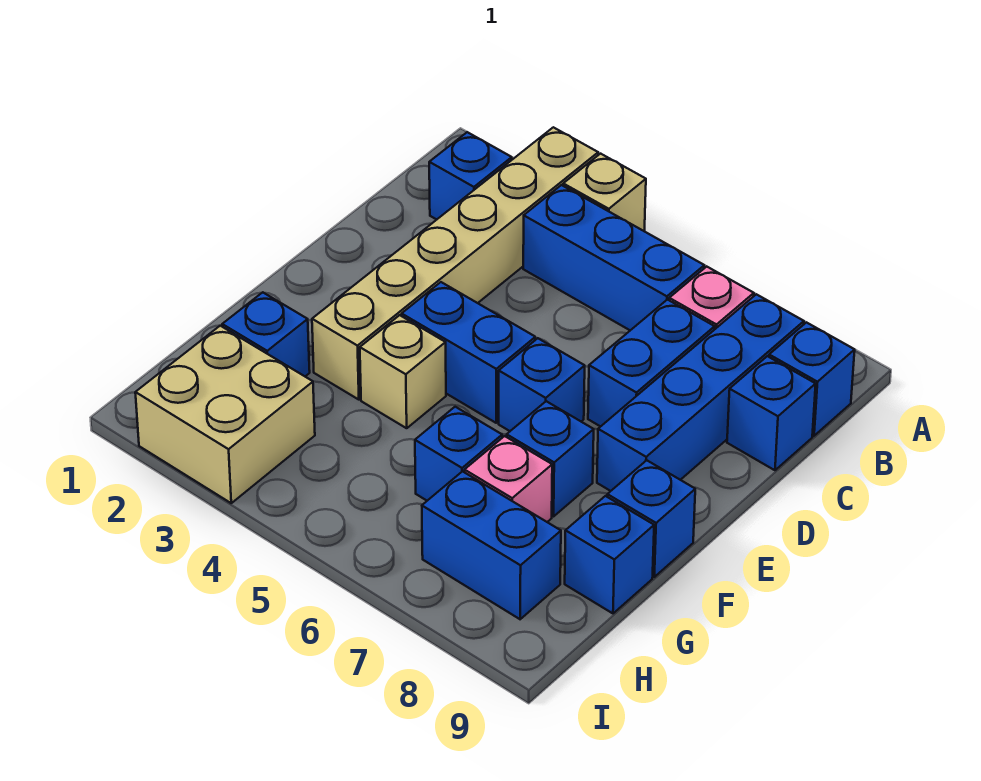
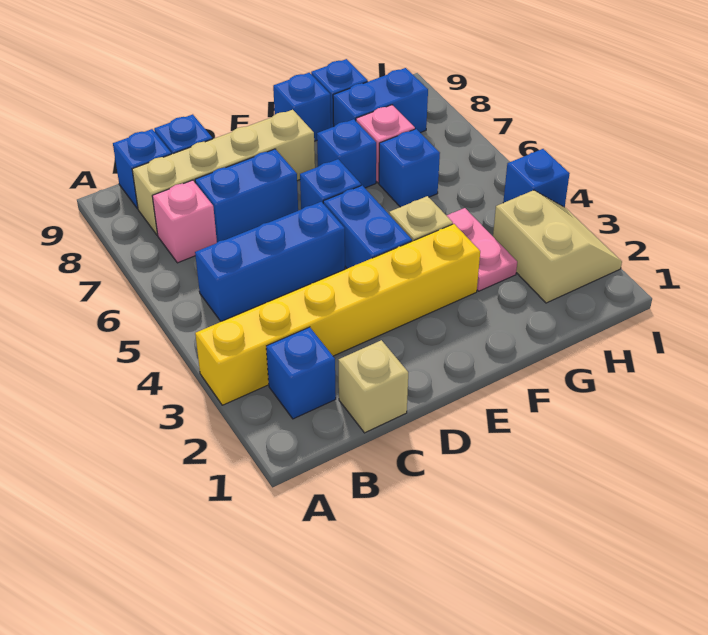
tan brick A3:F3 level 1 -> yellow brick A3:F3 level 1
tan brick A4 level 1 -> tan brick C1 level 1
blue brick B4:B6 level 1 -> blue brick B5:D5 level 1
blue brick B8:E8 level 1 -> tan brick B8:E8 level 1
blue brick G2 level 1 -> blue brick I4 level 1
none -> pink plate G3:G4 level 1
tan brick H2:I3 level 1 -> tan slope H2:I3 level 1 top H
blue brick H7:H8 level 1 -> blue brick G8:H8 level 1

